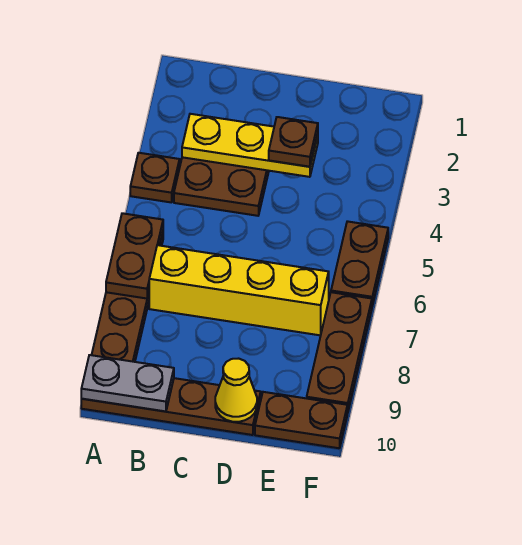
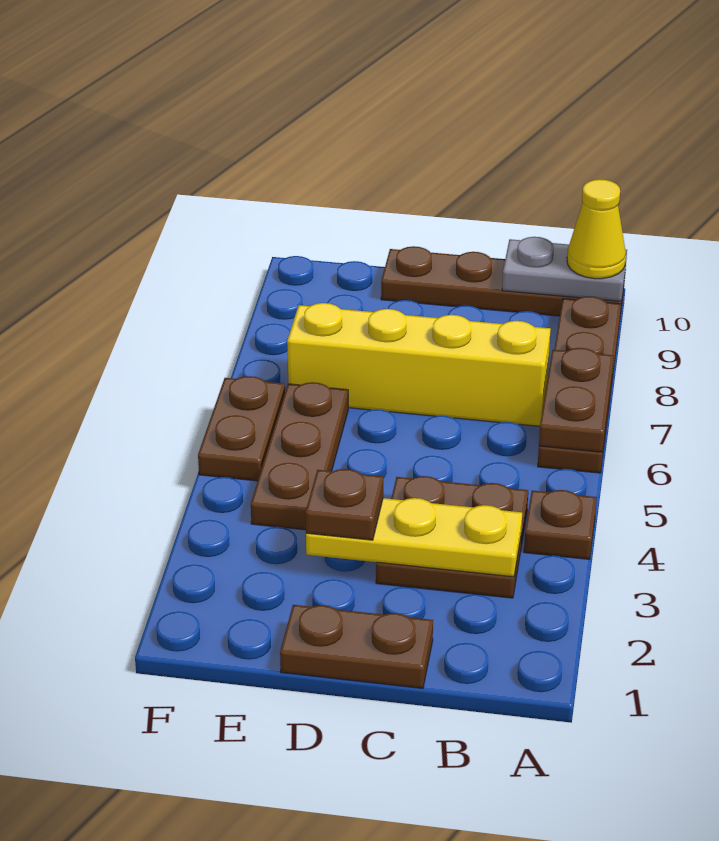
yellow cone D10 level 2 -> yellow cone A10 level 3
brown plate E10:F10 level 1 -> brown plate C1:D1 level 1
brown plate F7:F9 level 1 -> brown plate E4:E6 level 1

